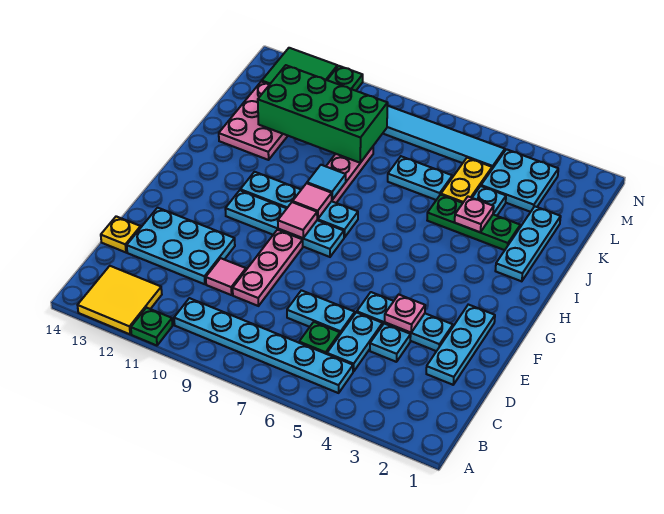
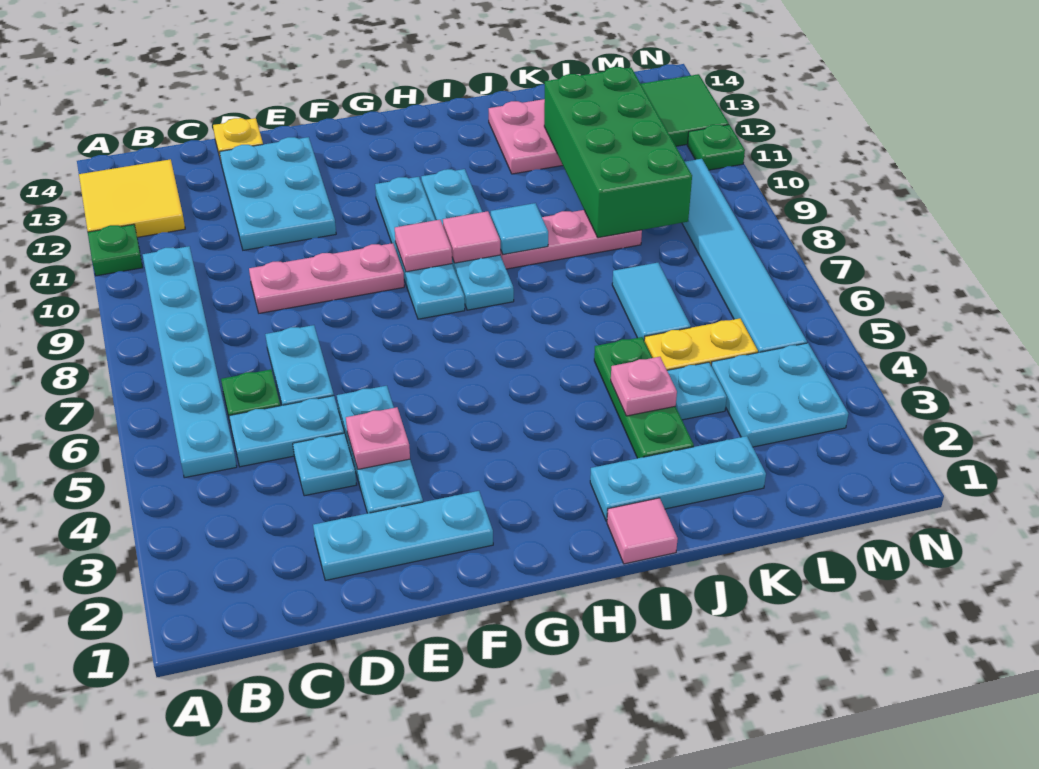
pink tile D10 level 1 -> pink tile I1 level 1
cyan plate K6:K7 level 1 -> cyan tile K6:K7 level 1

